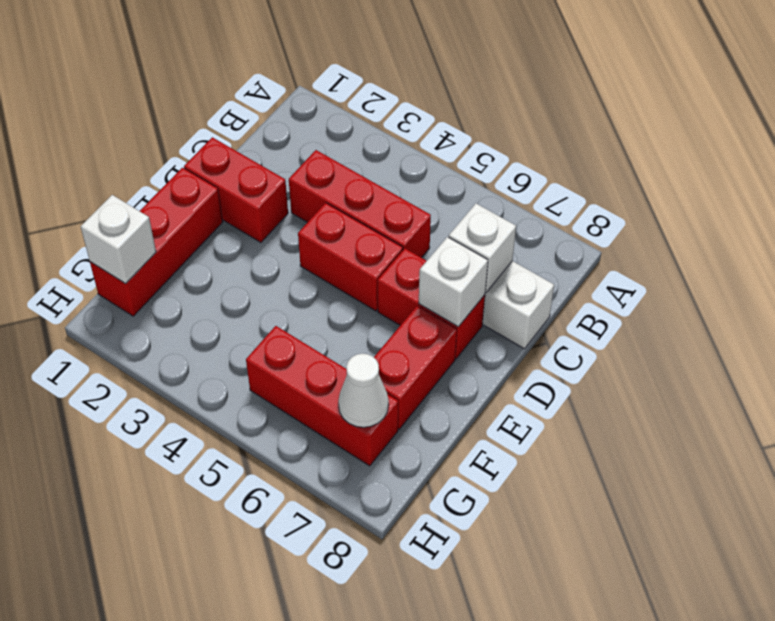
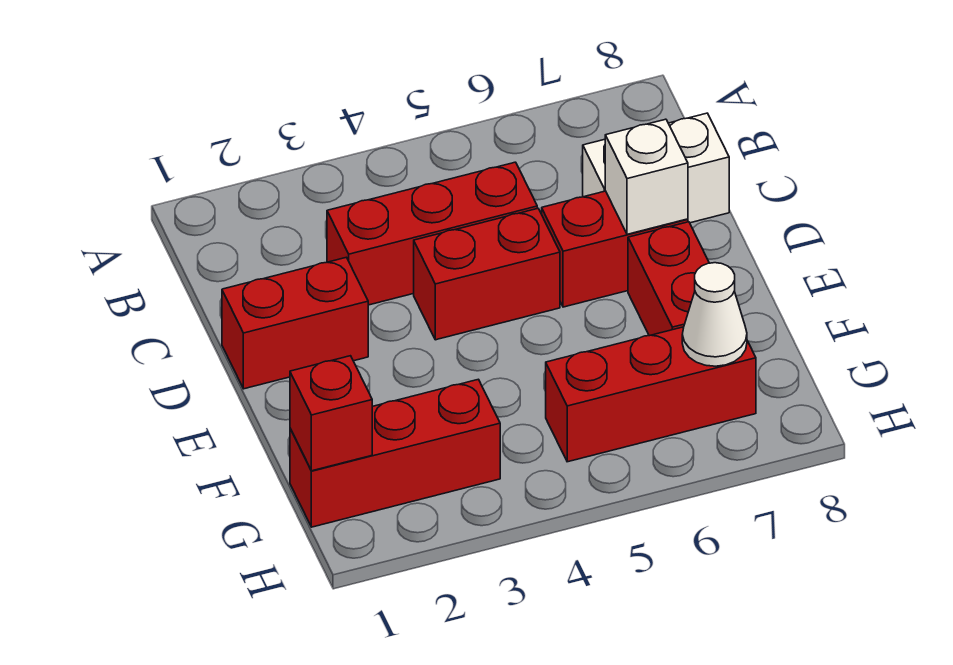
white brick C7 level 2 -> none
red brick E1:G1 level 1 -> red brick G1:G3 level 1
white brick G1 level 2 -> red brick G1 level 2

